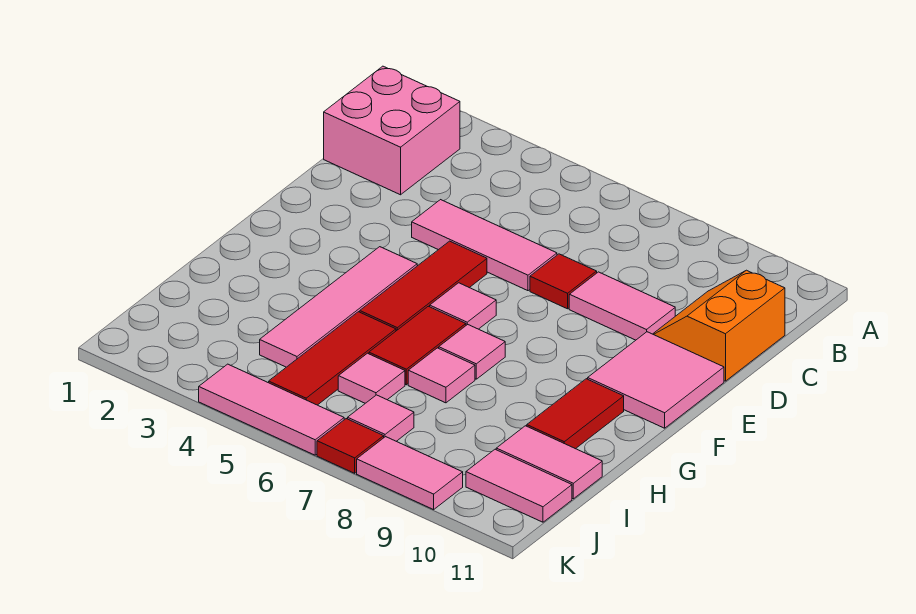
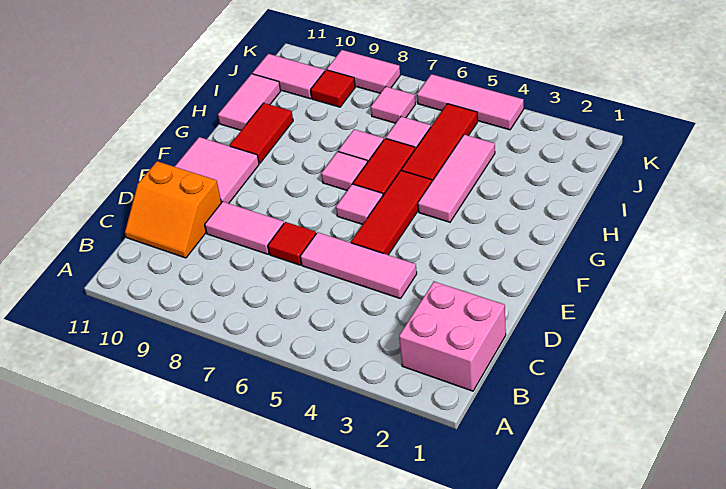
orange slope C10:D11 level 1 top 11 -> orange slope C10:D11 level 1 top D
pink tile F4:I4 level 1 -> pink tile G4:I4 level 1
pink tile I10:I11 level 1 -> pink tile H11:I11 level 1
red tile K7 level 1 -> red tile J9 level 1

